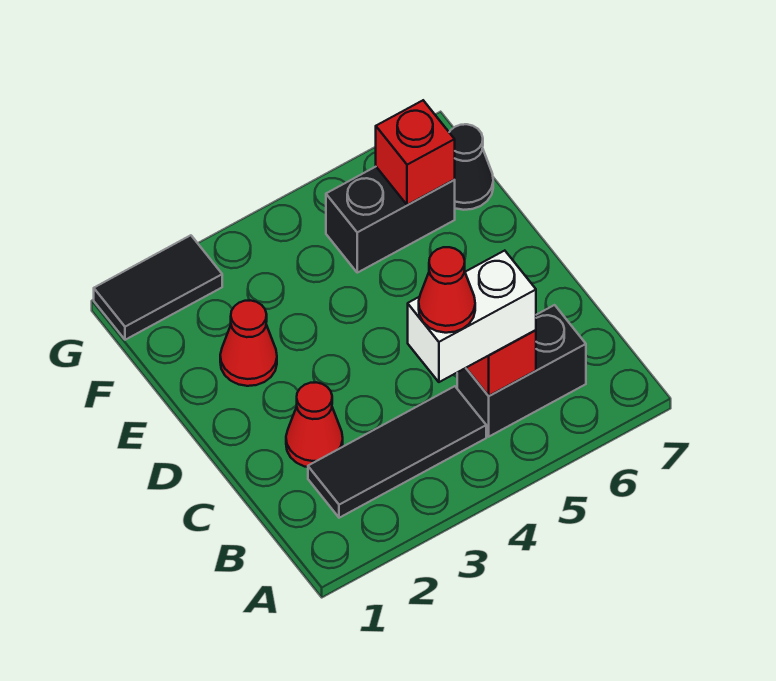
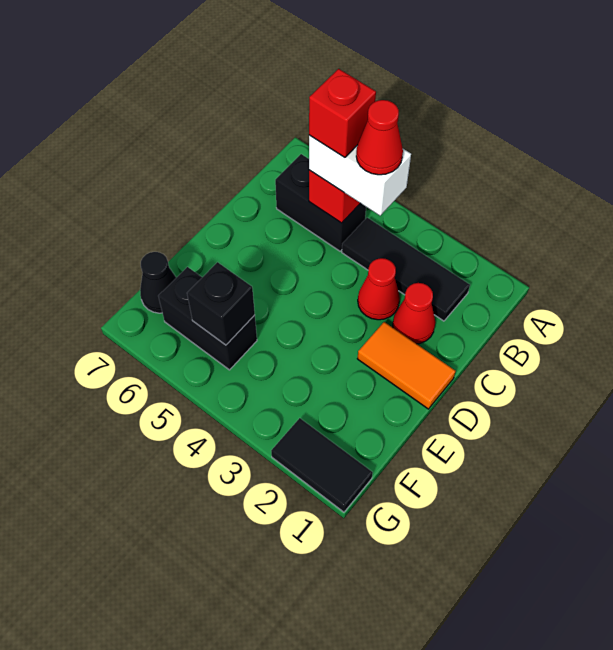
none -> orange tile D1:D2 level 1
red cone E2 level 1 -> red cone C3 level 1
none -> black brick F5 level 2
red brick F6 level 2 -> red brick B5 level 4

